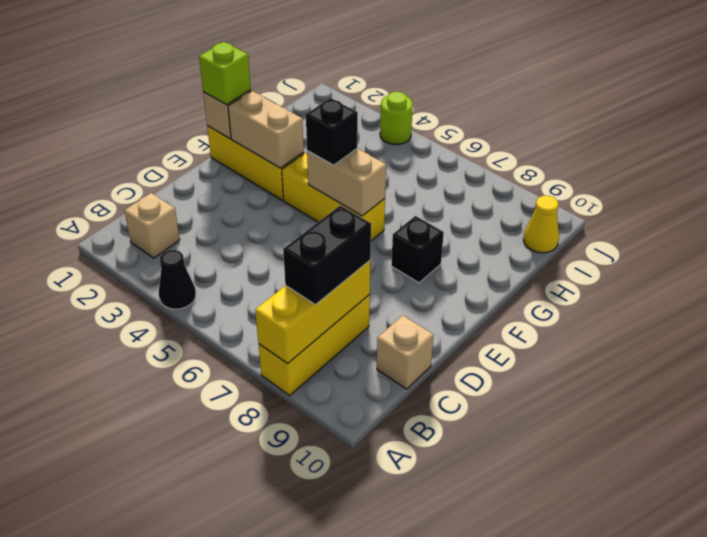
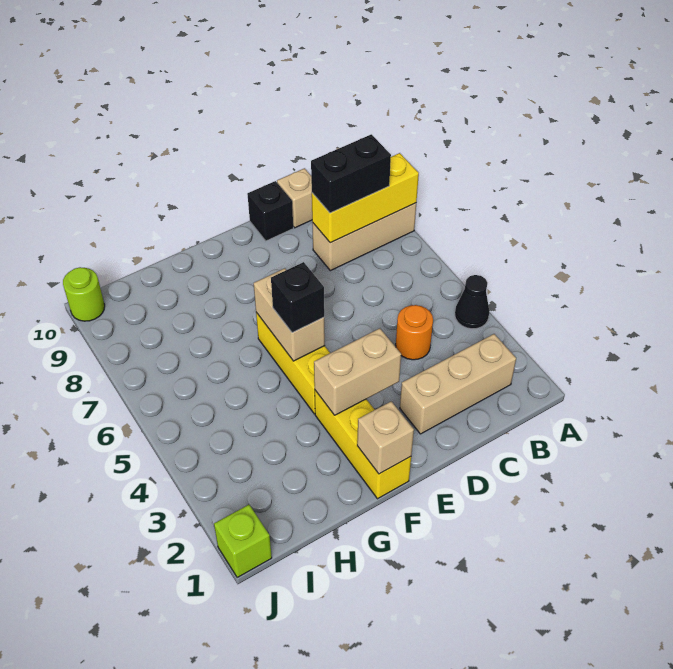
yellow brick A8:C8 level 1 -> tan brick A8:C8 level 1
tan brick B2 level 1 -> tan brick B2:D2 level 1
none -> orange round brick C4 level 1
lime brick F1 level 3 -> lime brick J1 level 1
tan brick F2:F3 level 2 -> tan brick E3:F3 level 2
black brick F8 level 1 -> black brick D10 level 1
yellow cone I10 level 1 -> none
lime round brick J4 level 1 -> lime round brick J10 level 1

